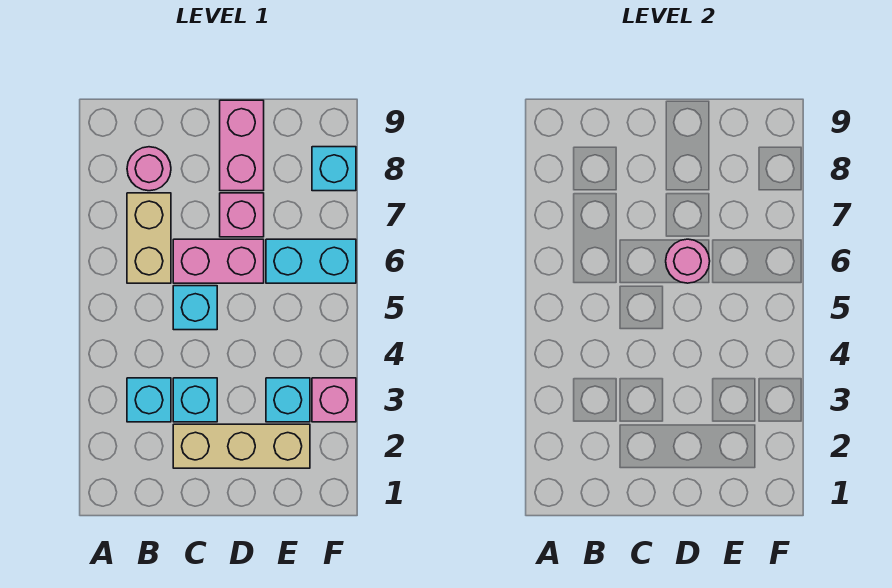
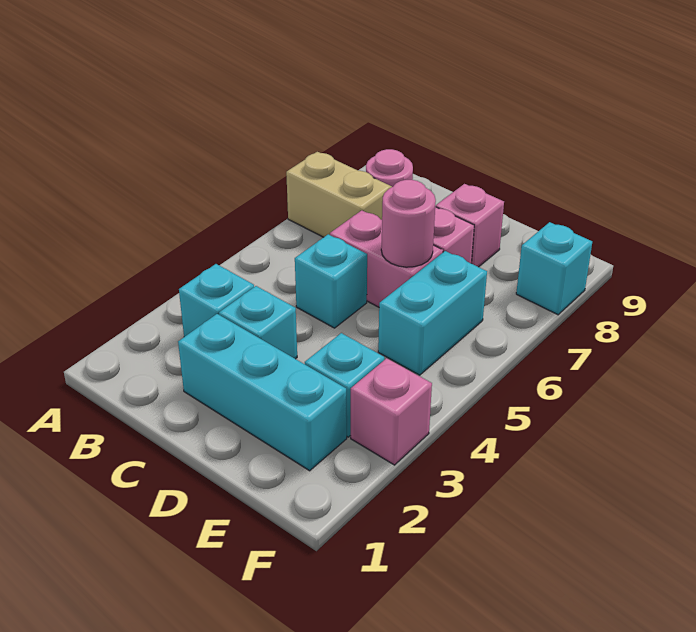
tan brick B6:B7 level 1 -> tan brick A7:B7 level 1
tan brick C2:E2 level 1 -> cyan brick C2:E2 level 1
pink brick D8:D9 level 1 -> pink brick D8 level 1
cyan brick E6:F6 level 1 -> cyan brick E5:E6 level 1

